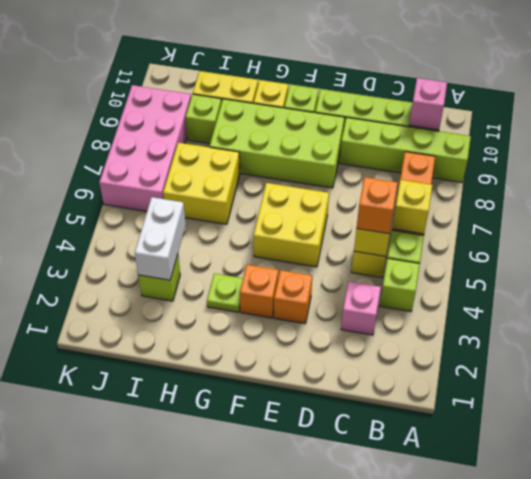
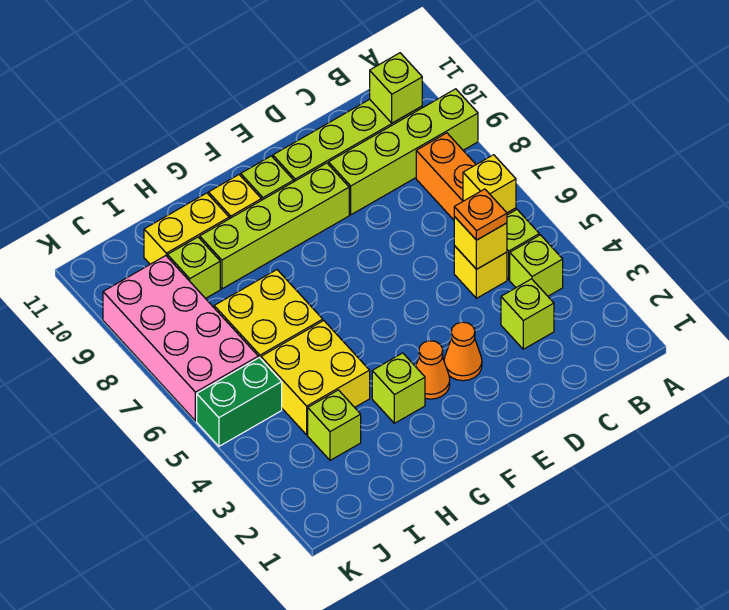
pink brick B10 level 2 -> lime brick B10 level 2
pink brick C3 level 1 -> lime brick C3 level 1
orange brick C5 level 3 -> orange plate C5 level 3
orange brick E3 level 1 -> orange cone E3 level 1
yellow brick E5:F6 level 1 -> yellow brick H4:I5 level 1
lime brick E8:H9 level 1 -> lime brick E9:H9 level 1
orange brick F3 level 1 -> orange cone F3 level 1
lime plate G3 level 1 -> lime brick G3 level 1
white brick I3:I4 level 2 -> none
none -> green brick J5:K5 level 1

